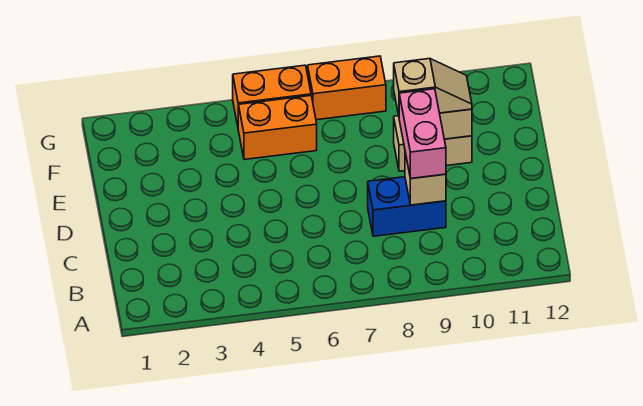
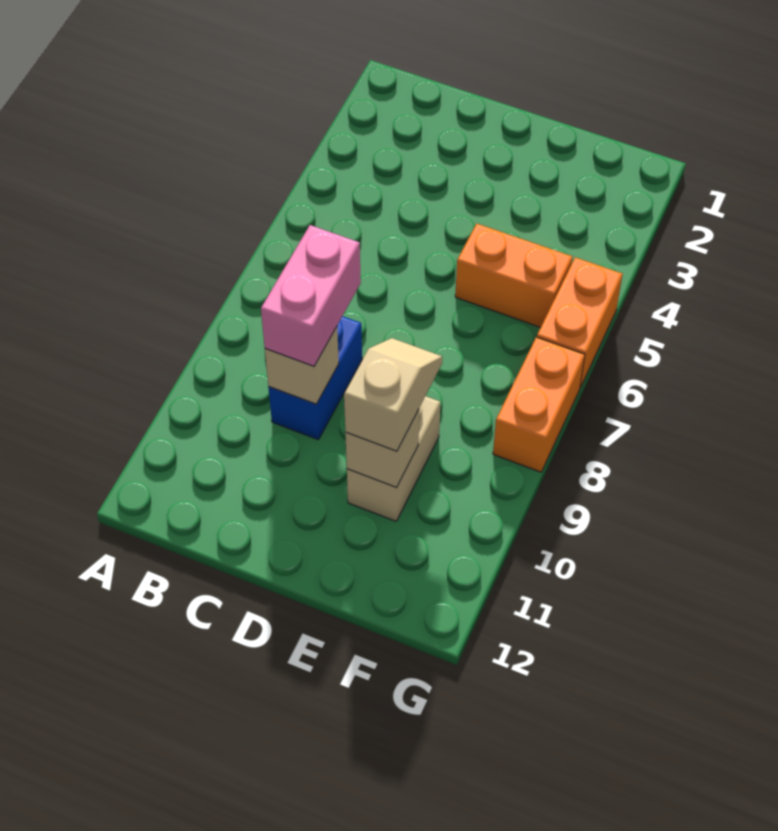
pink brick C9:D9 level 3 -> pink brick C8:C9 level 3
tan slope E9:E10 level 3 top 9 -> tan slope E9:E10 level 3 top 10
orange brick F5:F6 level 1 -> orange brick E5:F5 level 1

